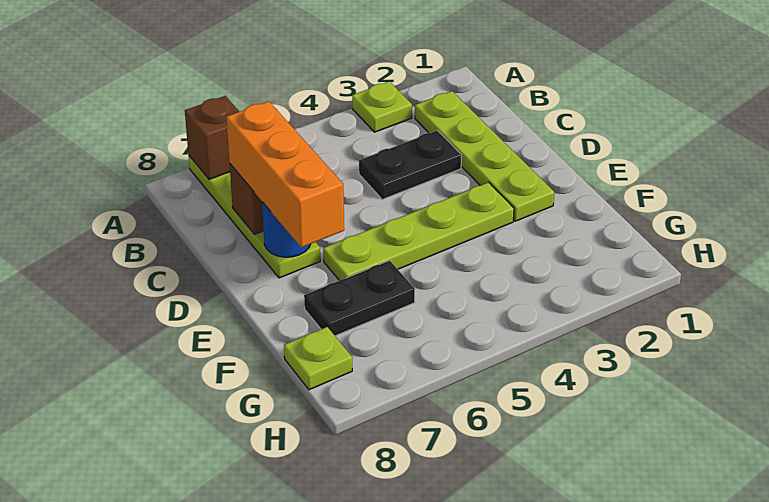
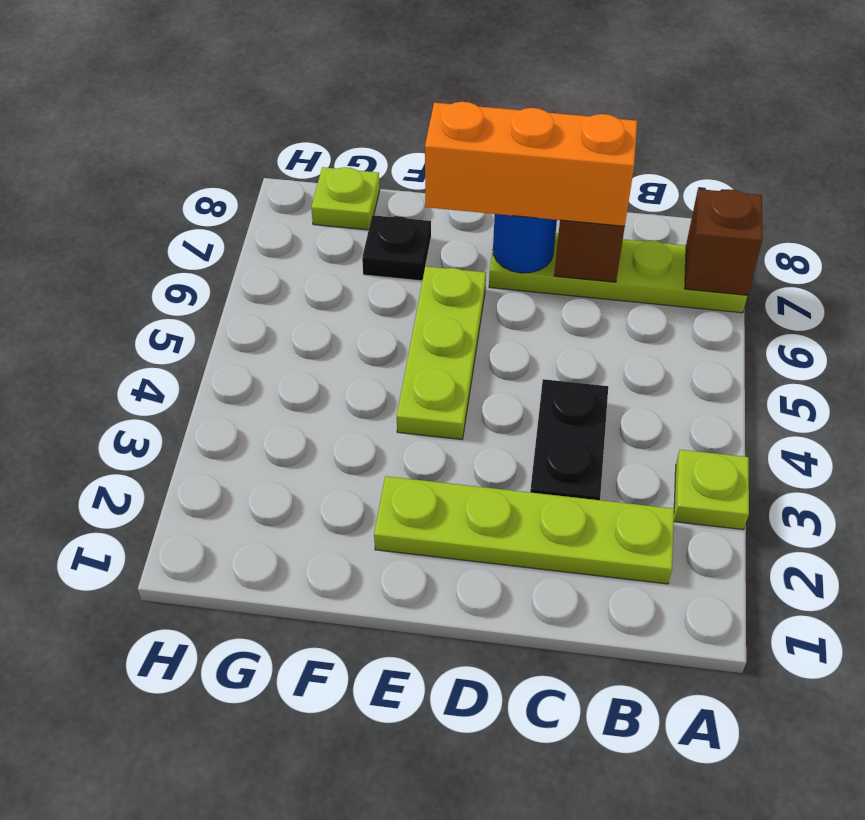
lime plate E3:E6 level 1 -> lime plate E4:E6 level 1
black plate F6:F7 level 1 -> black plate F7 level 1

